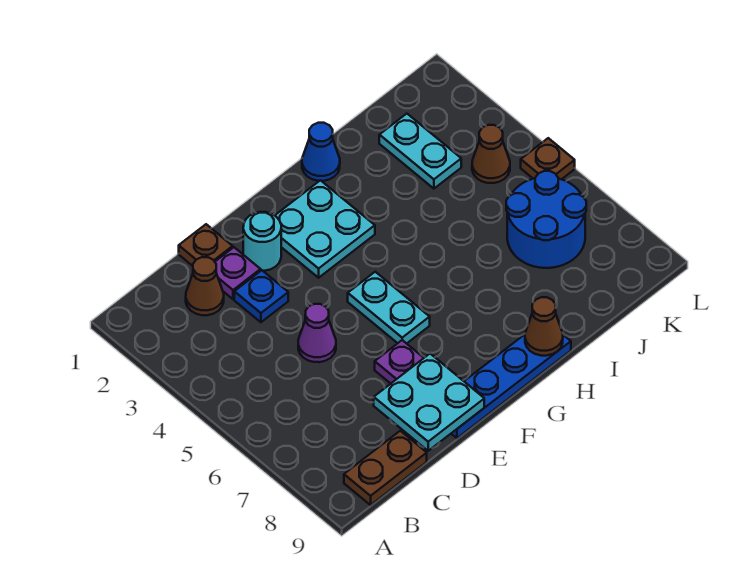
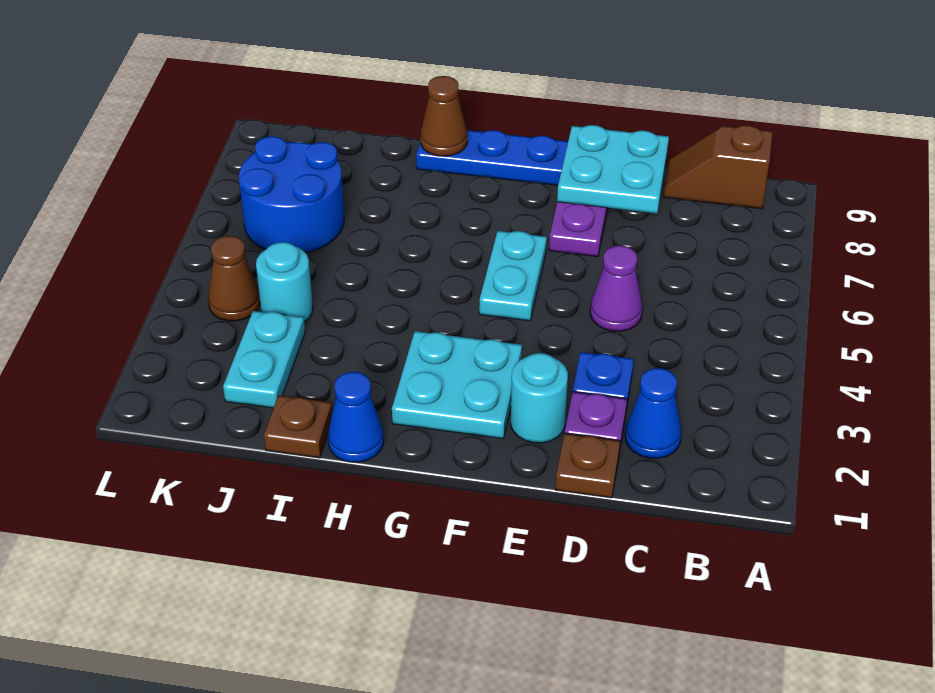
brown plate B9:C9 level 1 -> brown slope B9:C9 level 1 top B
brown cone C2 level 1 -> blue cone C2 level 1
none -> cyan round brick J4 level 1
brown plate L5 level 1 -> brown plate I1 level 1

